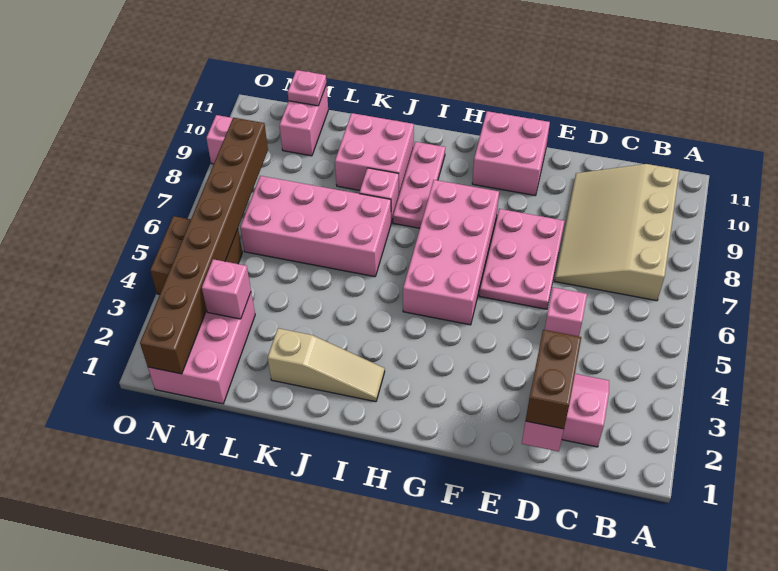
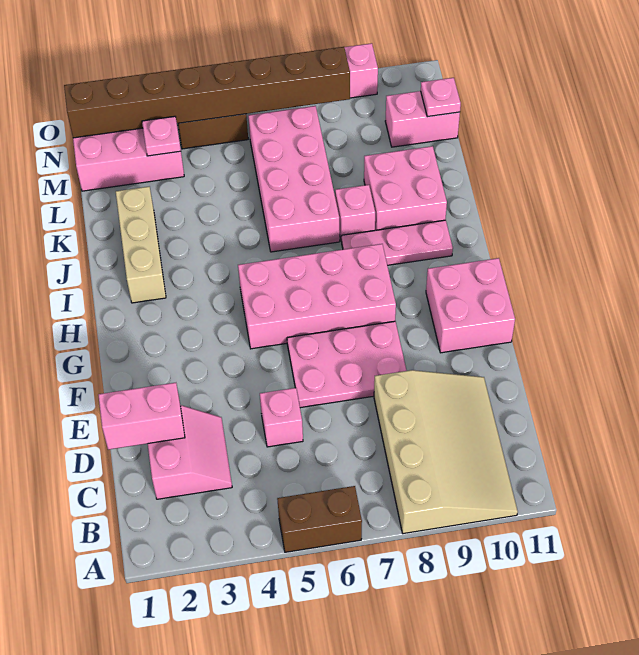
tan slope B7:D10 level 1 top B -> tan slope A8:D10 level 1 top 8
brown brick D1:D2 level 3 -> brown brick A5:A6 level 1
tan slope I2:K2 level 1 top K -> tan brick I2:K2 level 1
pink brick M3 level 2 -> pink plate M3 level 2

